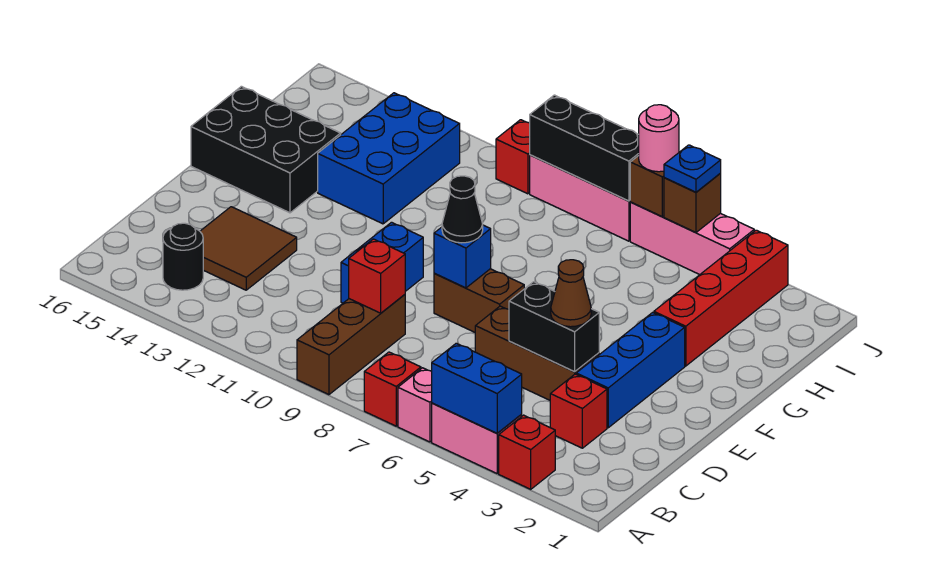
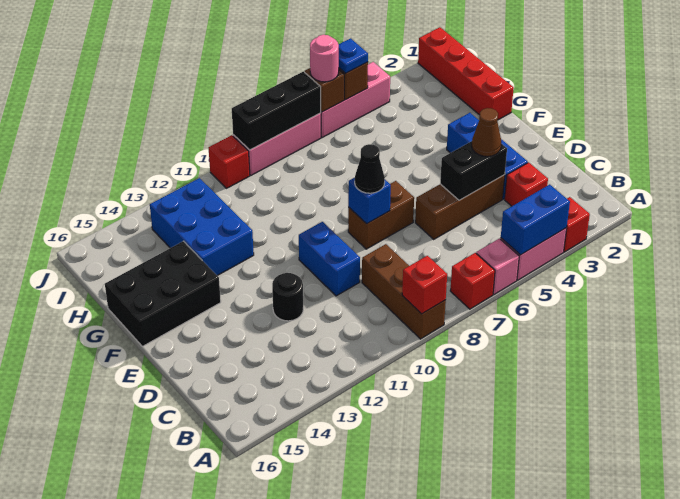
black round brick B14 level 1 -> black round brick D12 level 1
red brick C9 level 2 -> red brick A9 level 2
brown tile C13:D14 level 1 -> none
red brick G3:J3 level 1 -> red brick G1:J1 level 1

